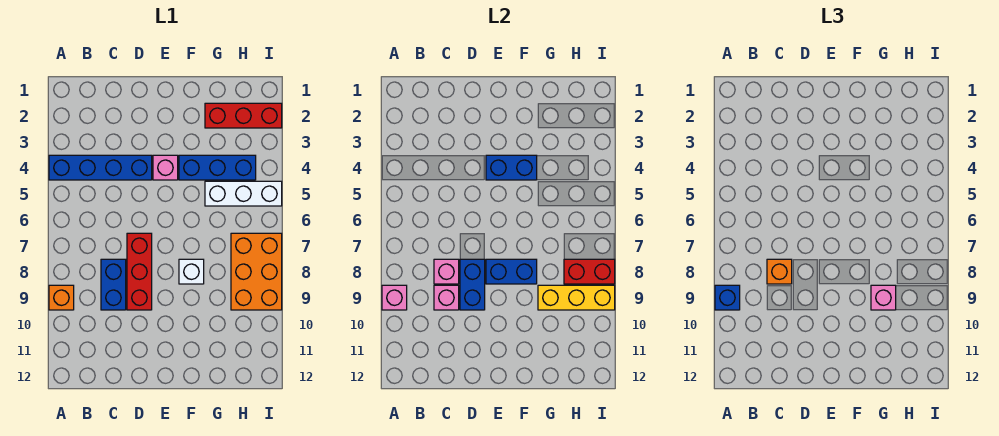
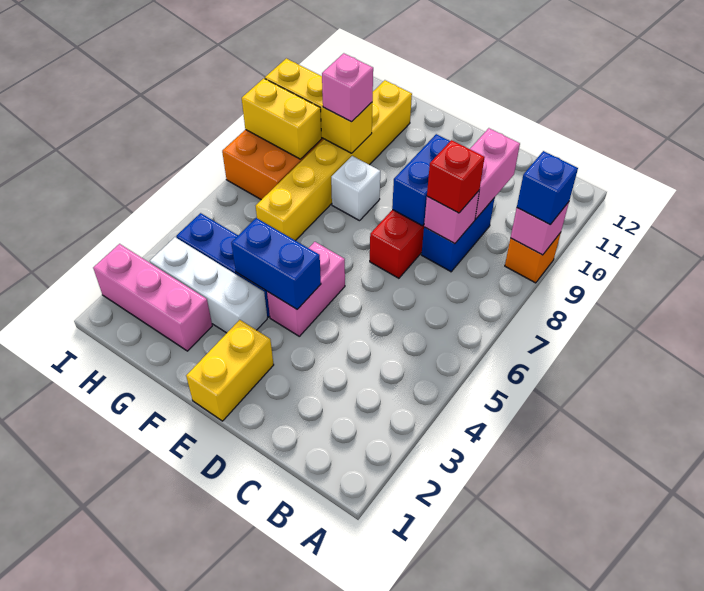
blue brick A4:D4 level 1 -> none
orange brick C8 level 3 -> red brick C8 level 3
pink brick C9 level 2 -> pink brick C9:C10 level 2
none -> yellow brick E1:E2 level 1
pink brick E4 level 1 -> pink brick E4:E5 level 1
blue brick E8:F8 level 2 -> none
red brick G2:I2 level 1 -> pink brick G2:I2 level 1
white brick G5:I5 level 1 -> white brick F3:H3 level 1
none -> yellow brick G6:G11 level 1
red brick H8:I8 level 2 -> yellow brick H8:I8 level 2

